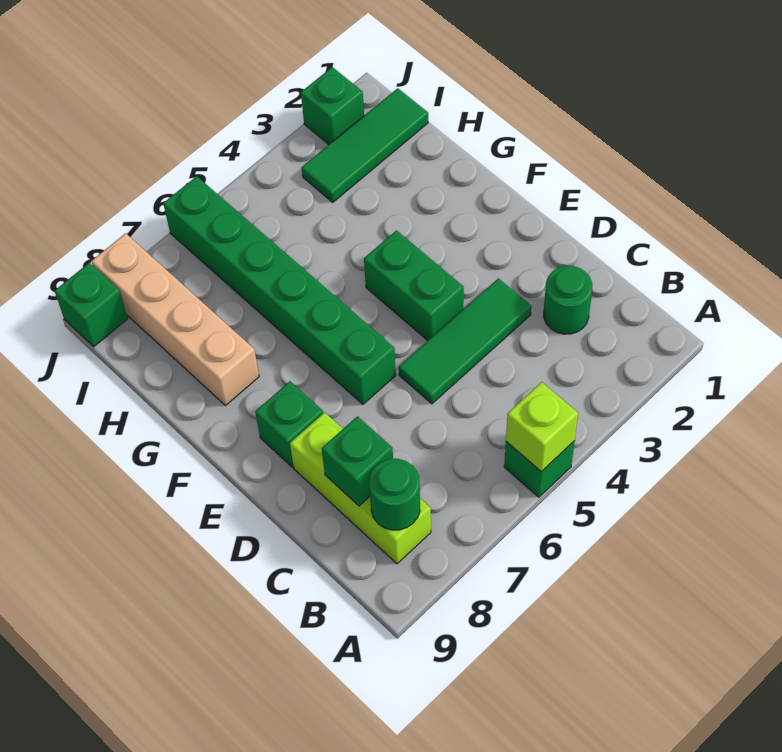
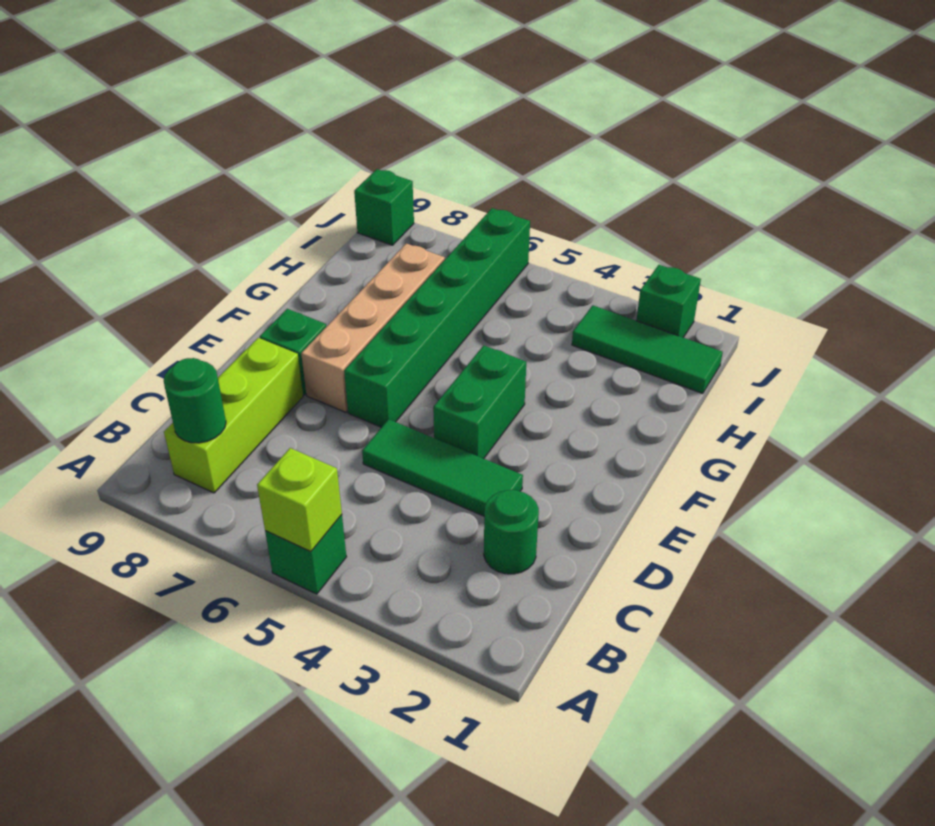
green brick C8 level 2 -> none
tan brick G8:J8 level 1 -> tan brick E7:H7 level 1

